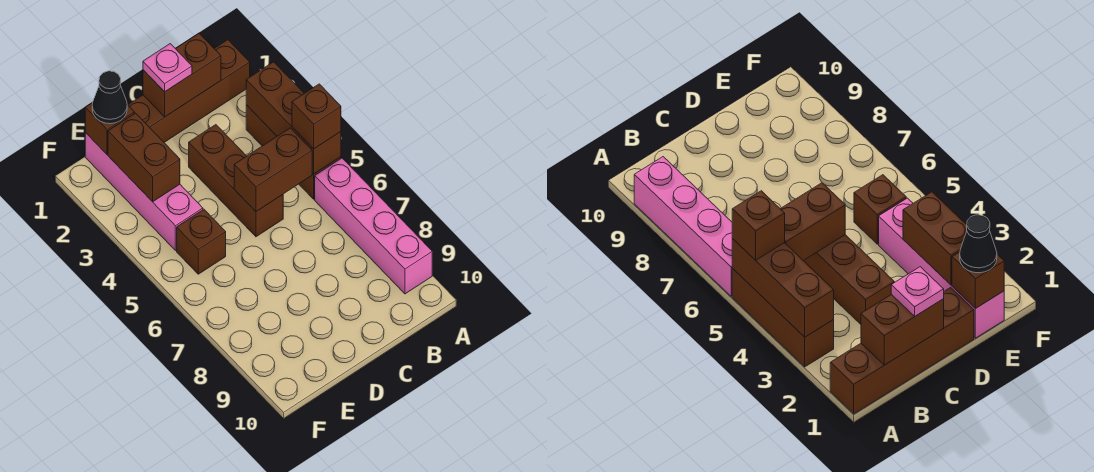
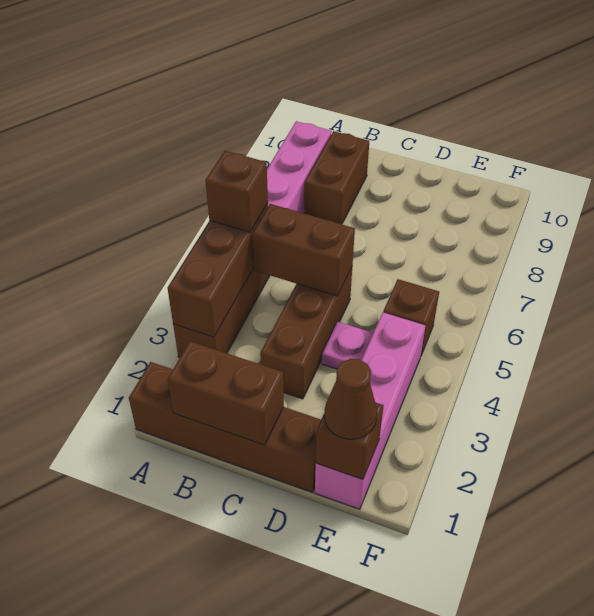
pink plate C1 level 3 -> pink plate D4 level 1
black cone E1 level 3 -> brown cone E1 level 3
brown brick E2:E3 level 2 -> brown brick B8:B9 level 1

